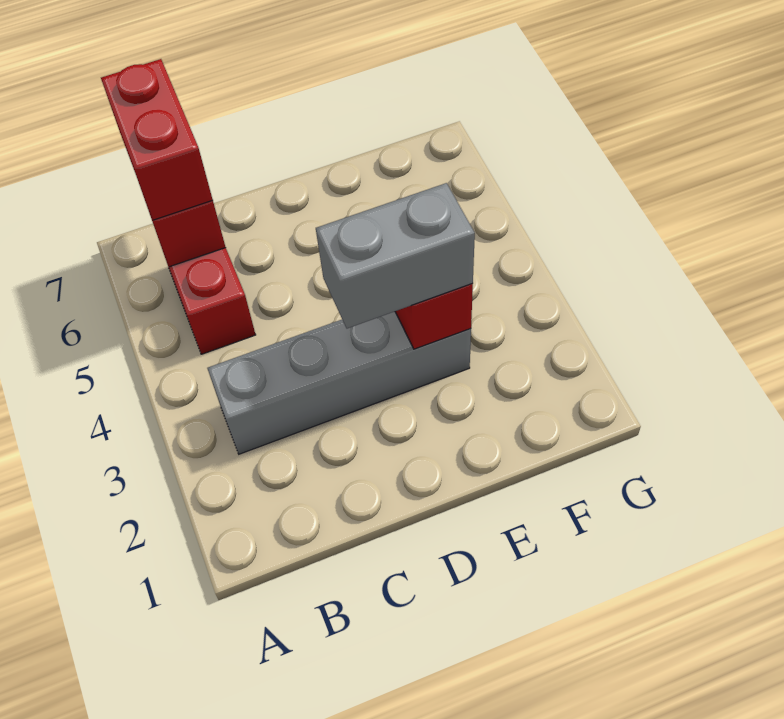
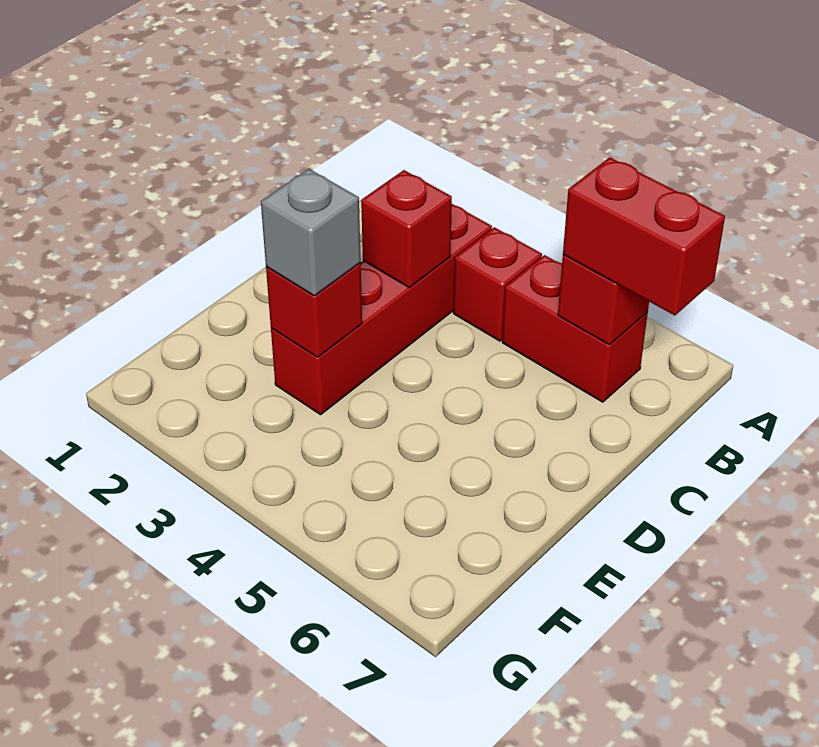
grey brick B3:E3 level 1 -> red brick B3:E3 level 1
none -> red brick B4 level 1
none -> red brick C3 level 2
grey brick D3:E3 level 3 -> grey brick E3 level 3

